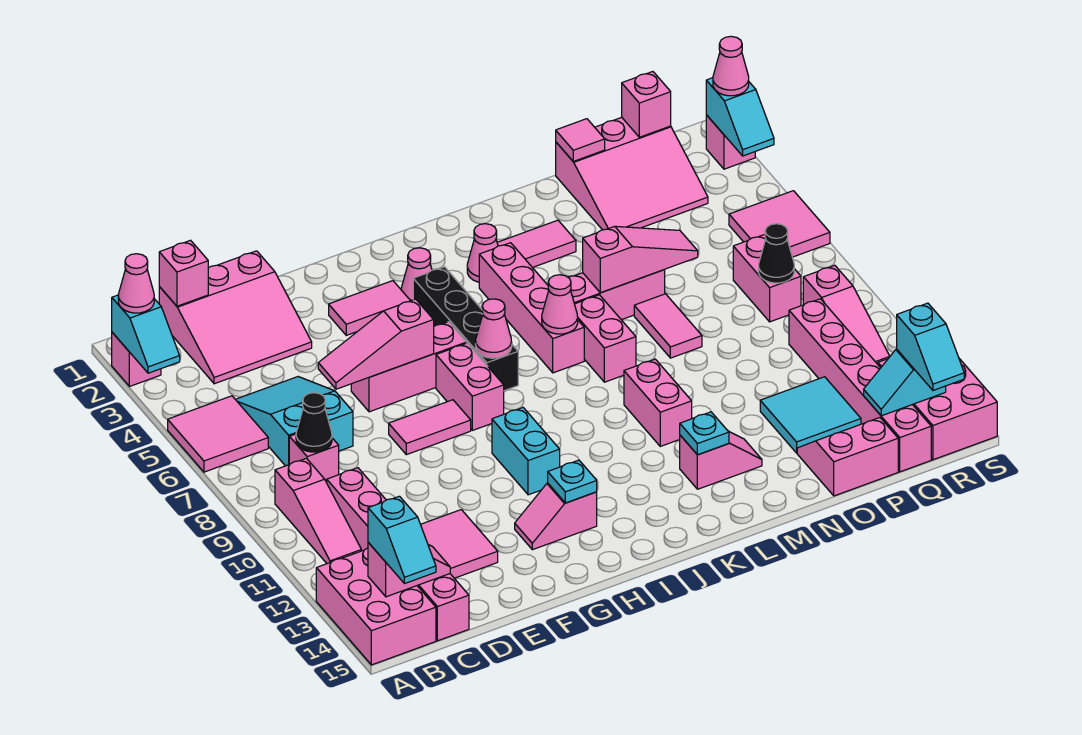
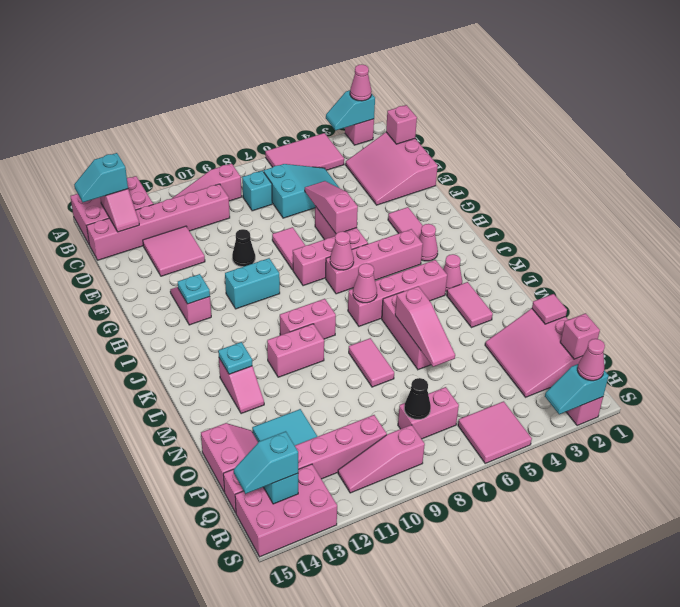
pink tile A5:B6 level 1 -> pink tile A4:B6 level 1
pink brick C8 level 1 -> cyan brick C8 level 1
black cone C8 level 2 -> black cone F10 level 1
black brick I4:I7 level 1 -> pink brick I4:I7 level 1
pink brick L7:L8 level 1 -> pink brick K9:K10 level 1
pink tile N7:N8 level 1 -> pink tile M8:N8 level 1

